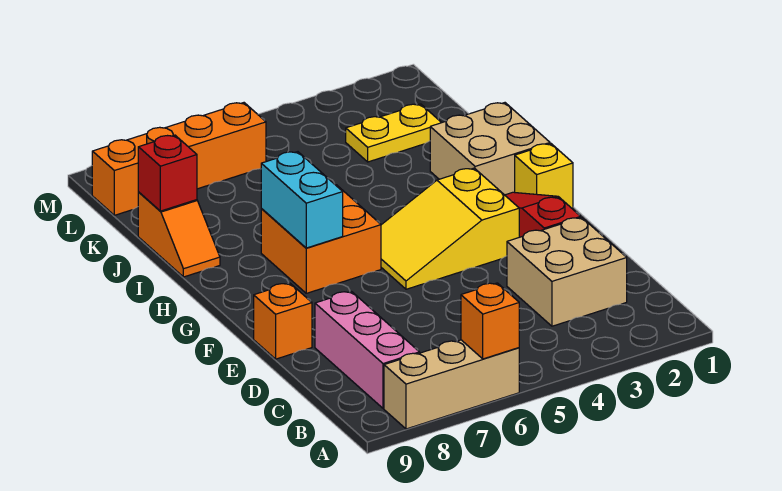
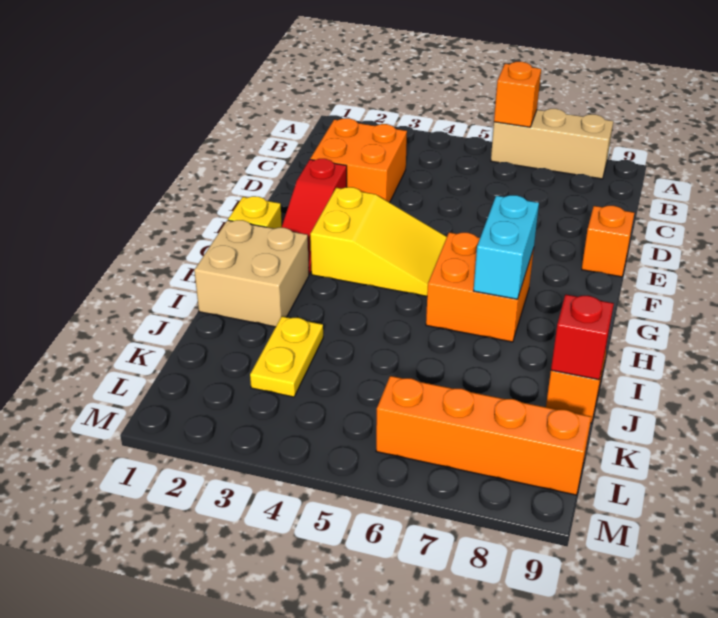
pink brick B8:D8 level 1 -> none
tan brick C2:D3 level 1 -> orange brick C2:D3 level 1
yellow plate K2:K3 level 1 -> yellow plate J3:K3 level 1

